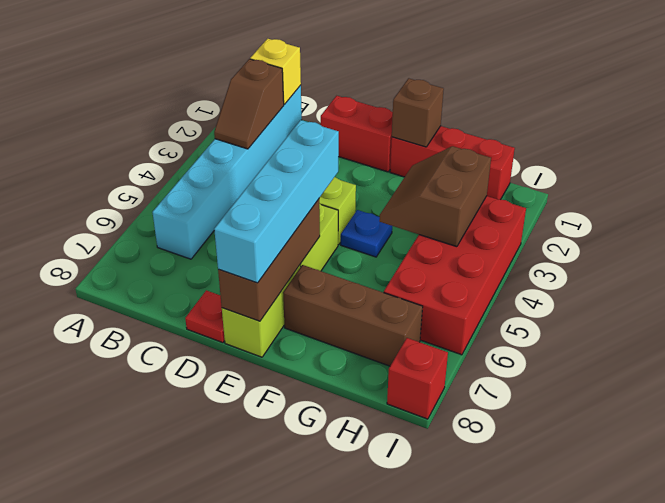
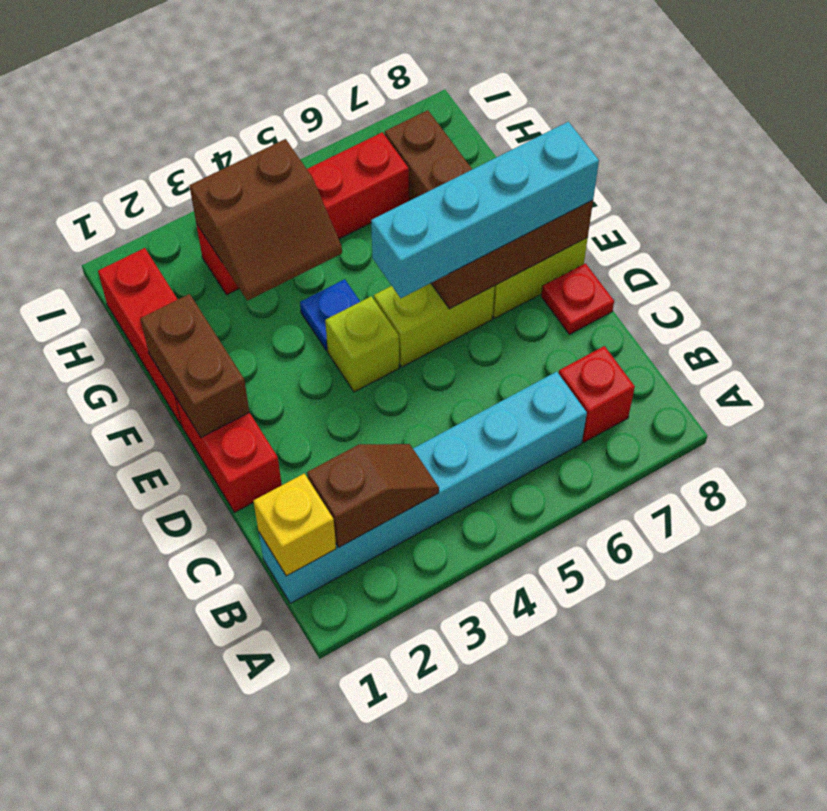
brown brick F1 level 2 -> brown brick E1:F1 level 2
red brick H3:I6 level 1 -> red brick H3:H6 level 1
red brick I8 level 1 -> red brick B7 level 1

